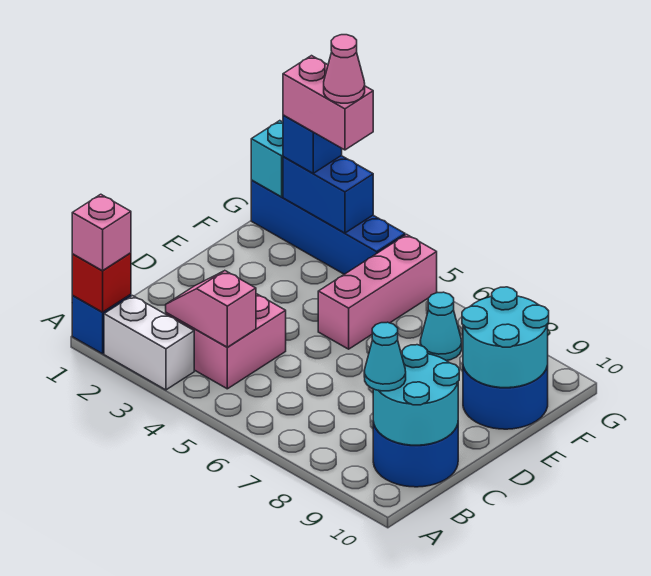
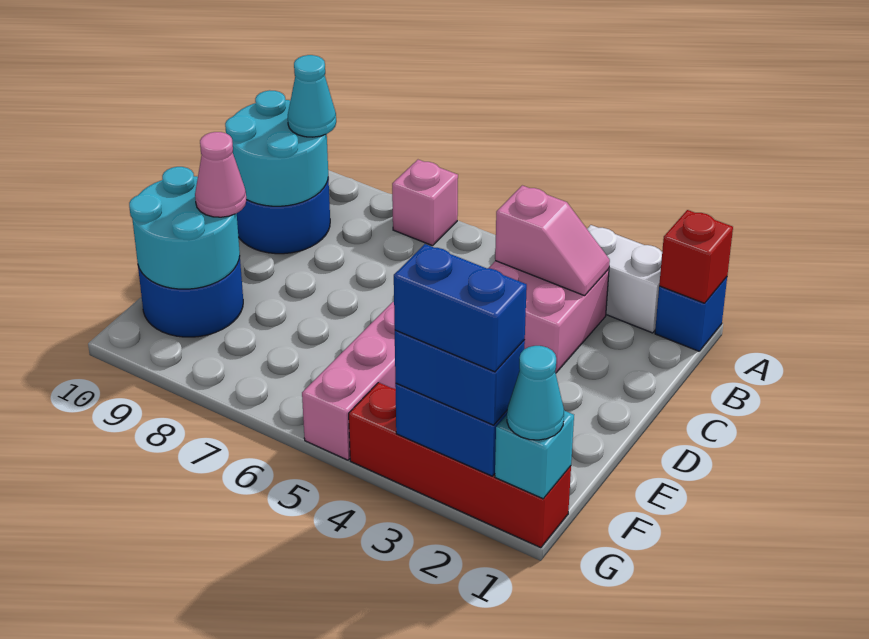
pink brick A1 level 3 -> pink brick A7 level 1
cyan cone F7 level 1 -> cyan cone G1 level 3
blue brick G1:G4 level 1 -> red brick G1:G4 level 1
blue brick G2 level 3 -> blue brick G2:G3 level 3
pink brick G2:G3 level 4 -> blue brick G2:G3 level 4
pink cone G3 level 5 -> pink cone E9 level 3

